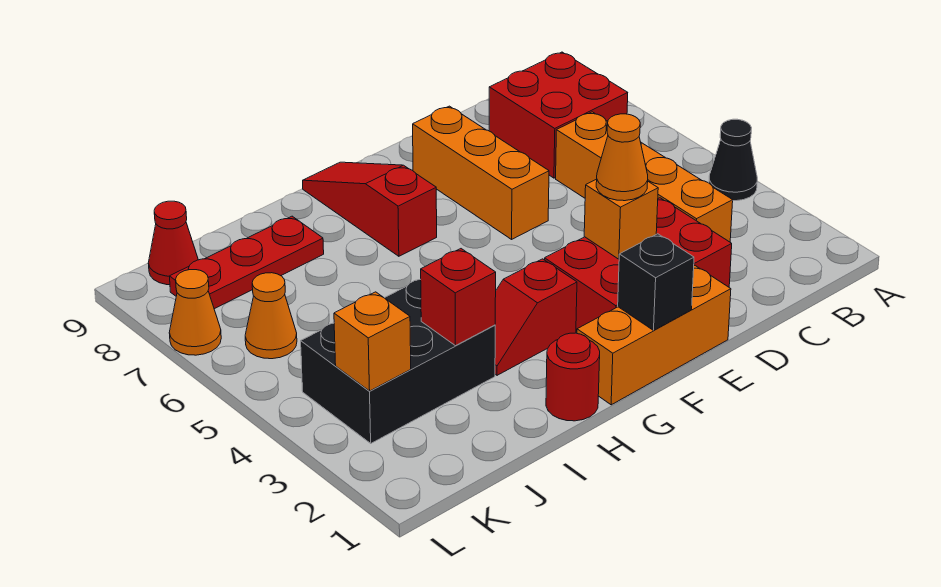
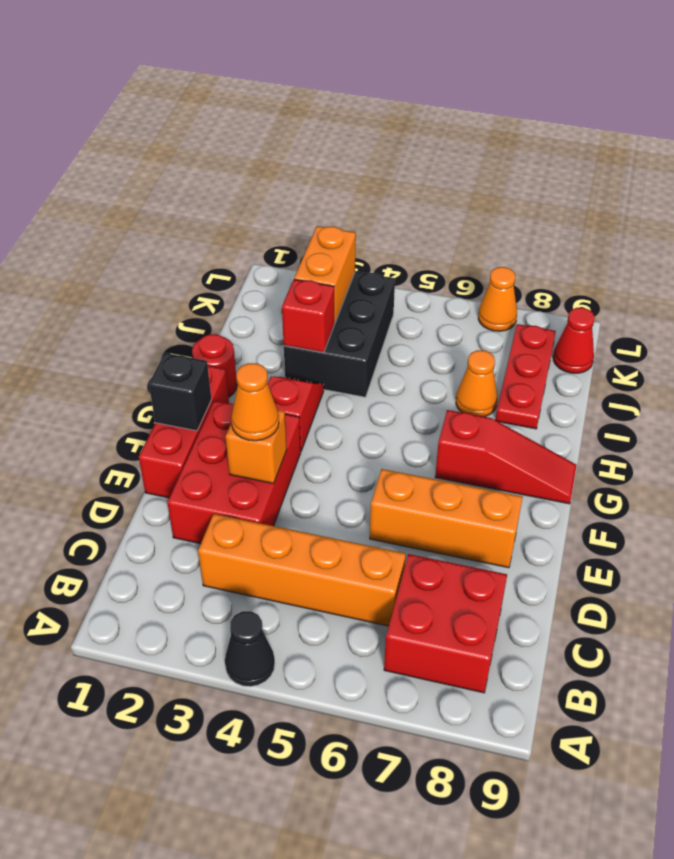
orange brick E1:G1 level 1 -> red brick E1:G1 level 1
orange brick K3 level 2 -> orange brick J3:K3 level 2
orange cone K6 level 1 -> orange cone I7 level 1

